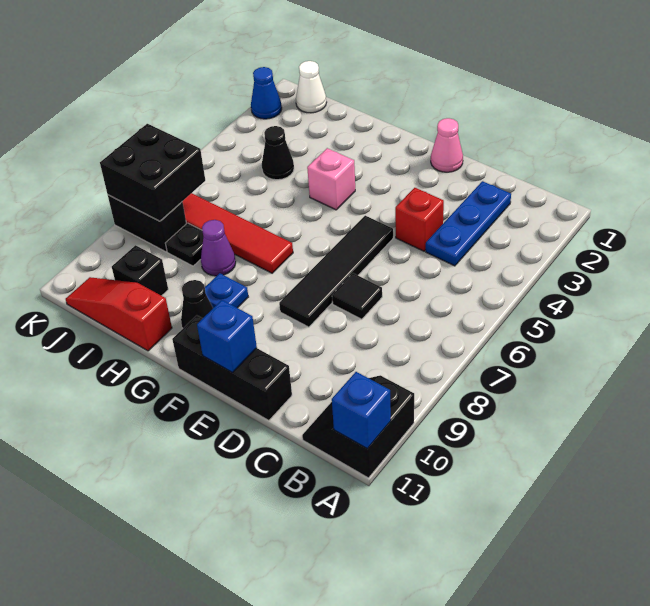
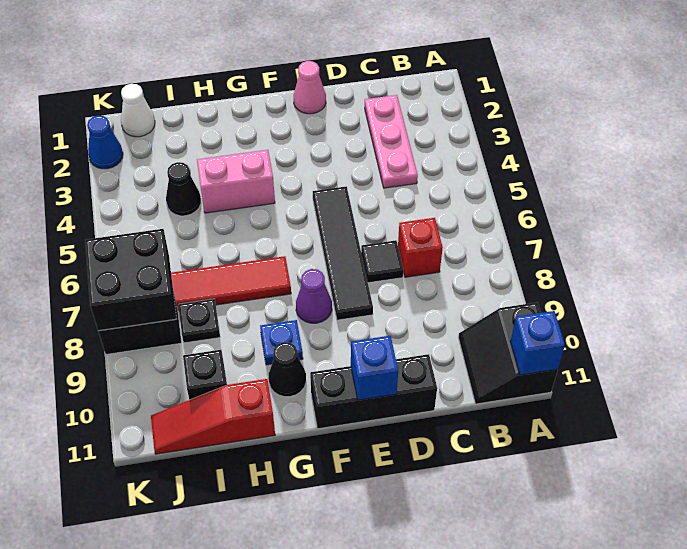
blue plate C2:C4 level 1 -> pink plate C2:C4 level 1
red brick D4 level 1 -> red brick C7 level 1
pink brick G4 level 1 -> pink brick G4:H4 level 1
purple cone H8 level 1 -> purple cone F8 level 1

